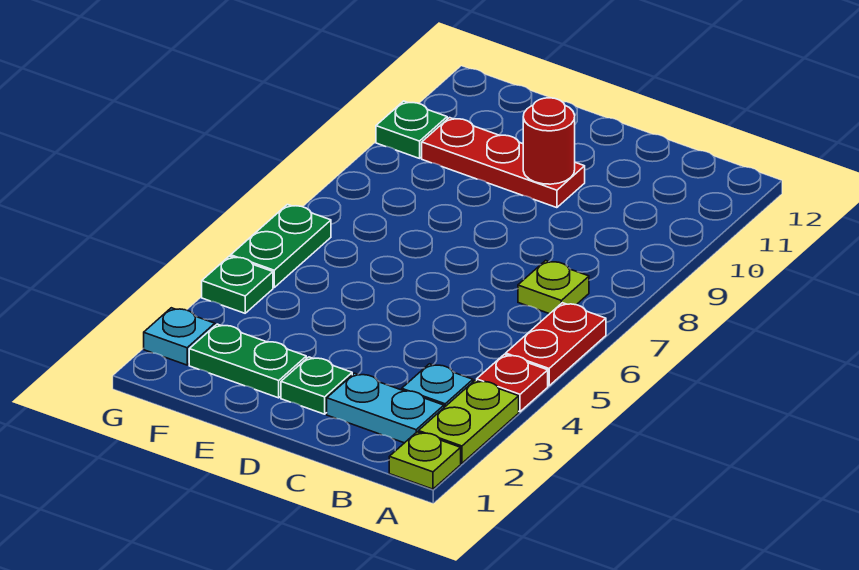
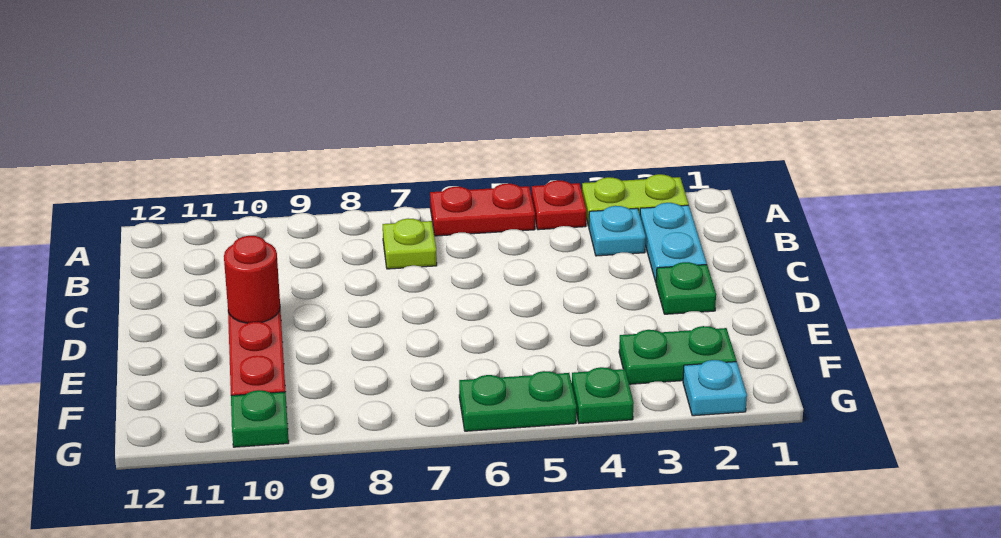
lime plate A1 level 1 -> none
green plate E2:F2 level 1 -> green plate F2:F3 level 1

